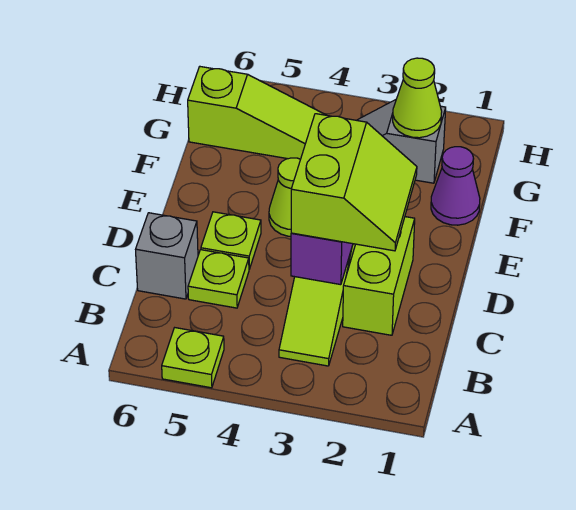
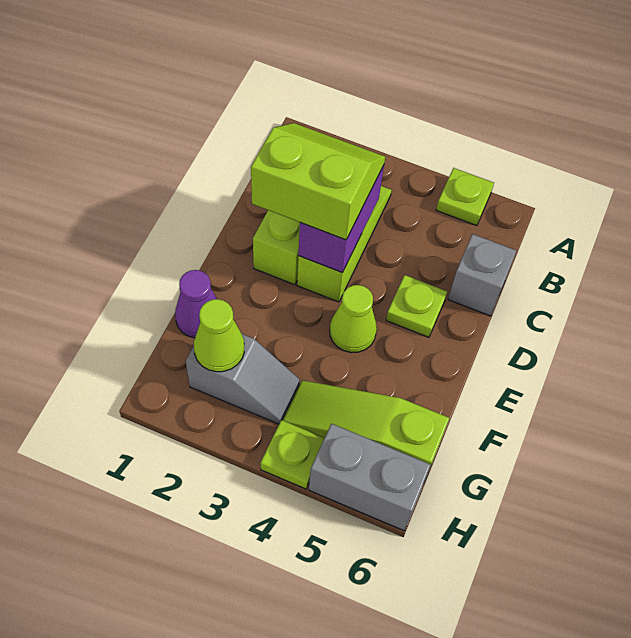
lime slope C2:D3 level 3 top 3 -> lime slope C2:D3 level 3 top D
lime plate C5 level 1 -> lime plate H4 level 1
none -> grey brick H5:H6 level 1

